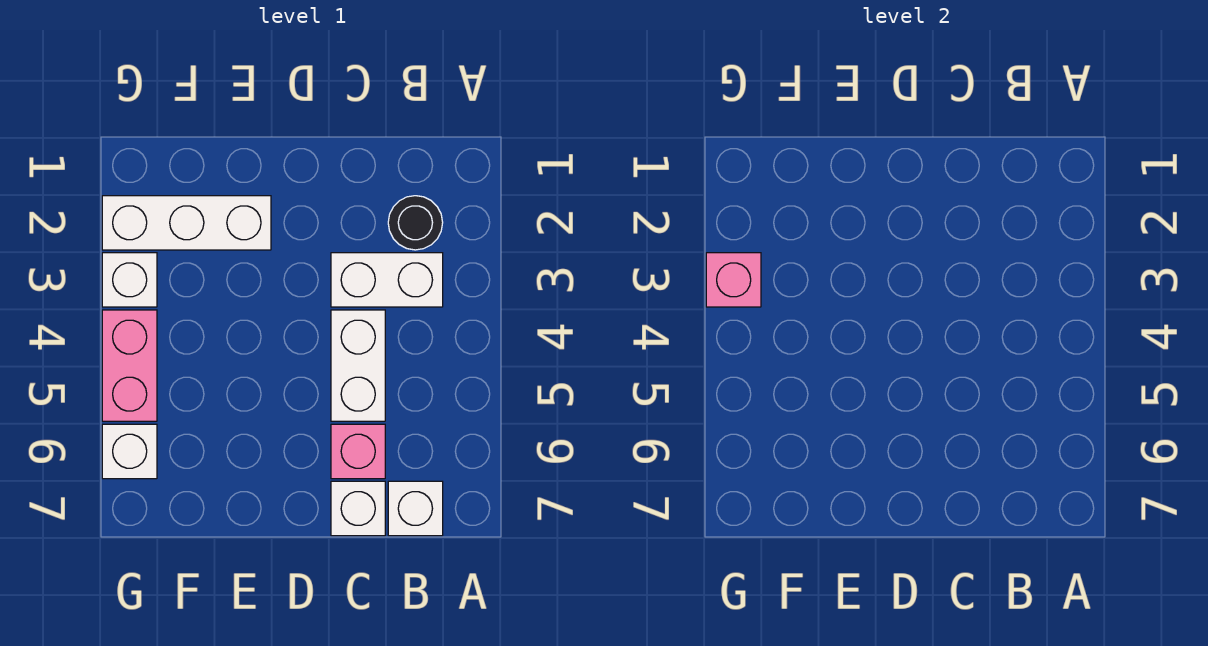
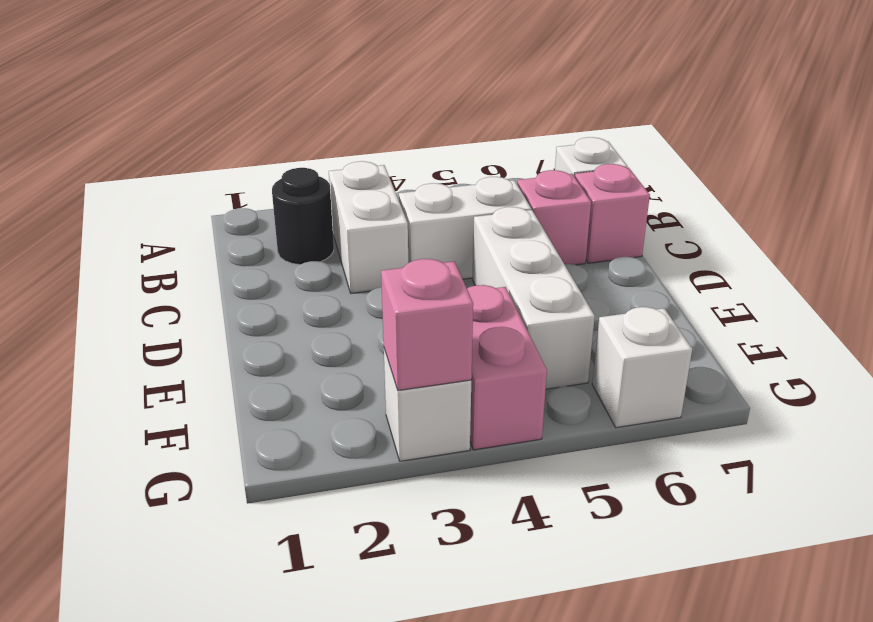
white brick C7 level 1 -> pink brick C7 level 1
white brick E2:G2 level 1 -> white brick D5:F5 level 1
pink brick G4:G5 level 1 -> pink brick F4:G4 level 1

